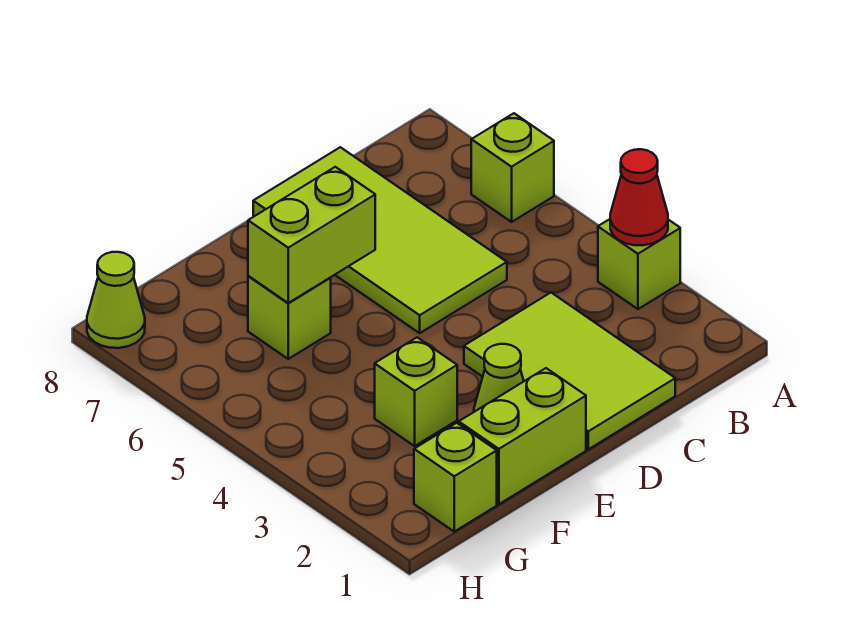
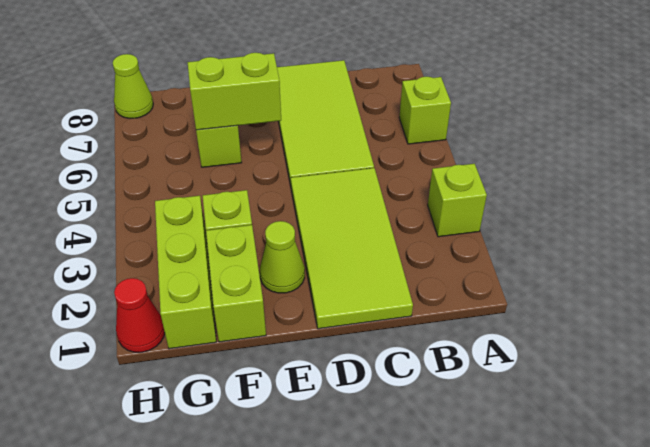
red cone A3 level 2 -> red cone H1 level 1
lime tile C1:D3 level 1 -> lime tile C1:D4 level 1
lime brick E1:F1 level 1 -> lime brick F1:F2 level 1
lime brick G1 level 1 -> lime brick G1:G3 level 1

